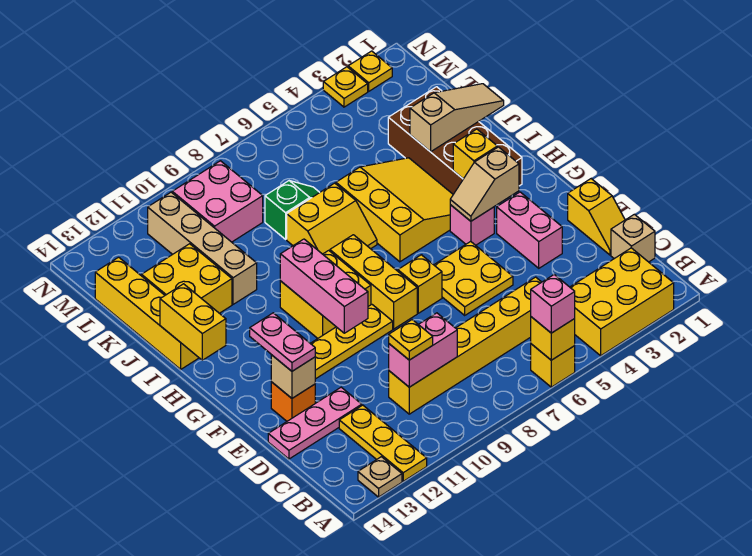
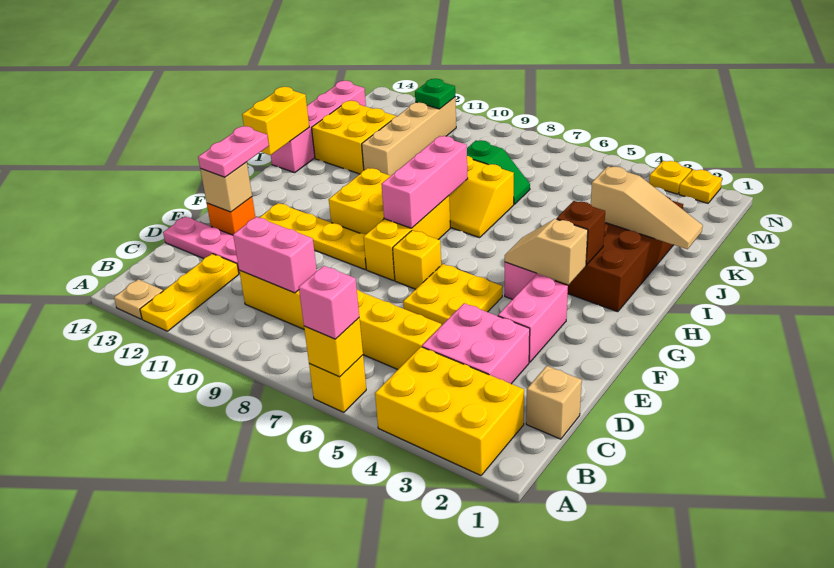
yellow plate C10 level 3 -> none
yellow slope D1:E1 level 1 top E -> none
pink brick F10:H10 level 2 -> pink brick G8:I8 level 2
yellow brick H3 level 2 -> brown brick H3 level 2
yellow slope H4:J6 level 1 top 6 -> none
yellow brick I14:L14 level 1 -> pink brick I14:L14 level 1
pink brick L9:M10 level 1 -> pink brick C3:D4 level 1
none -> green plate M11 level 2

